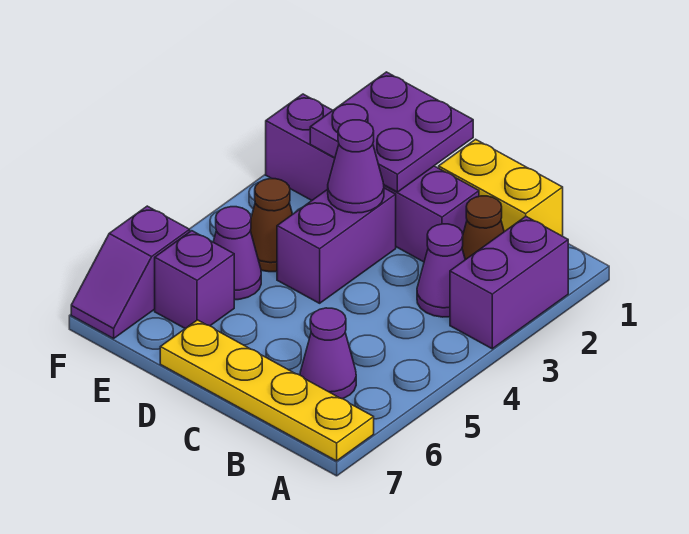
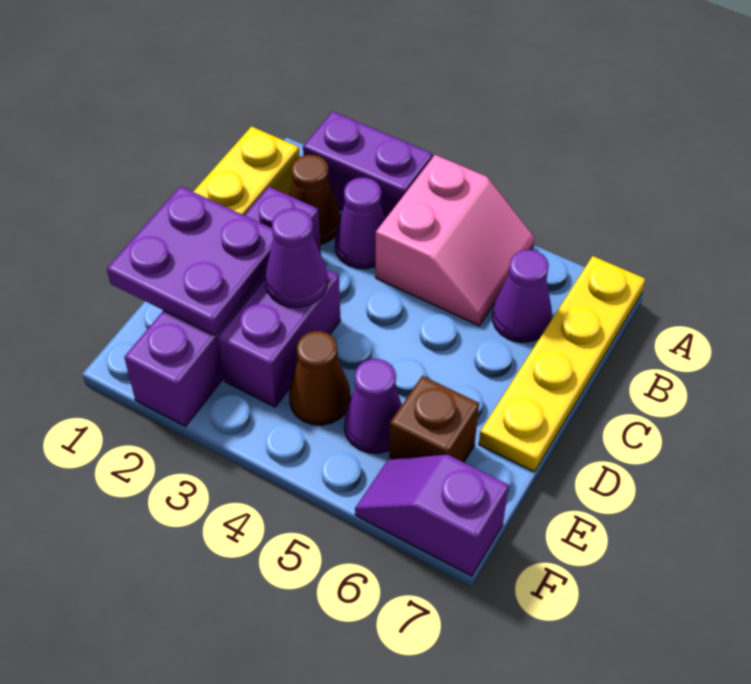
none -> pink slope A4:B5 level 1 top 4
purple brick D3:D4 level 1 -> purple brick D3:E3 level 1
purple brick E6 level 1 -> brown brick E6 level 1
purple slope F6:F7 level 1 top 6 -> purple slope F6:F7 level 1 top 7

